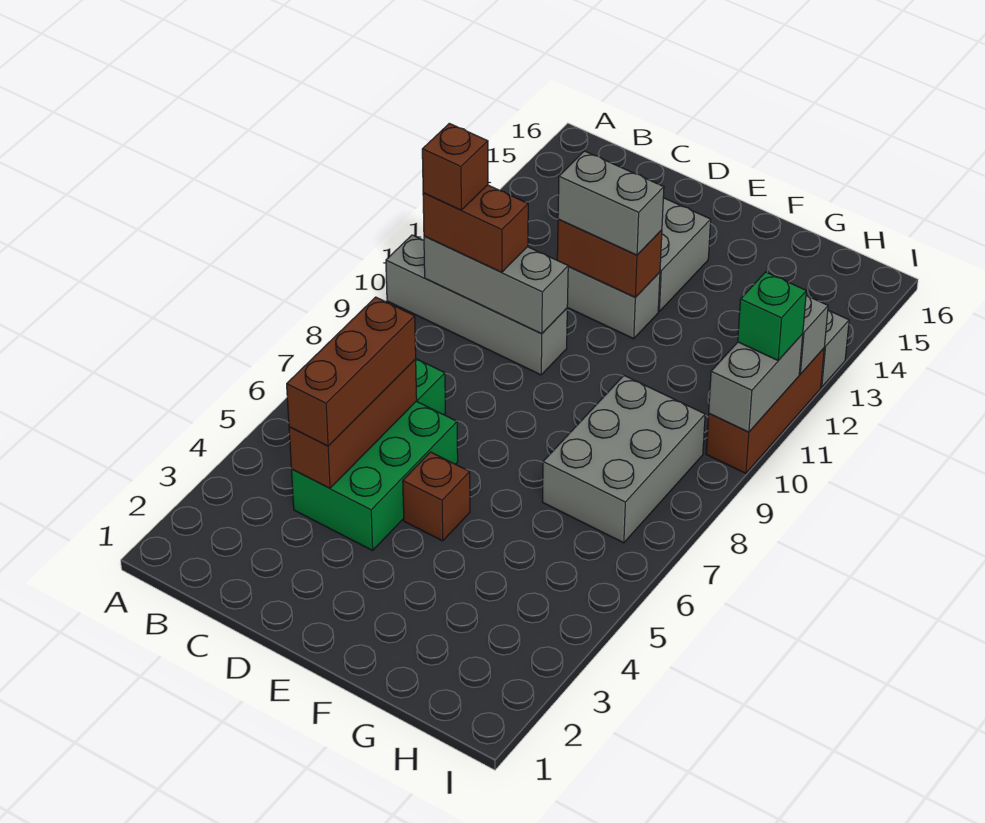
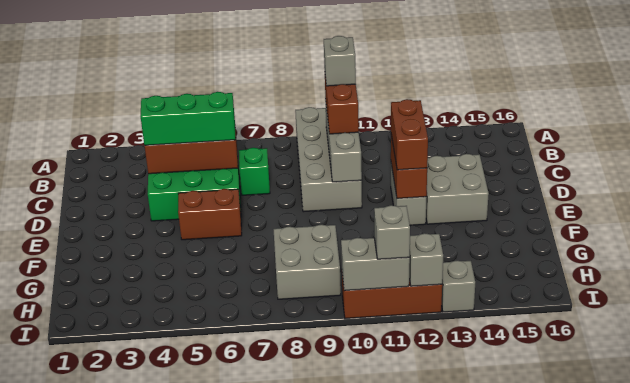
grey brick A10:D10 level 1 -> grey brick A9:D10 level 1
brown brick B10 level 4 -> grey brick B10 level 4
brown brick C4:C6 level 3 -> green brick C4:C6 level 3
grey brick D12:E12 level 3 -> brown brick D12:E12 level 3
brown brick E5 level 1 -> brown brick E5:E6 level 1
grey brick G7:H9 level 1 -> grey brick G8:H9 level 1
green brick I11 level 3 -> grey brick I11 level 3

